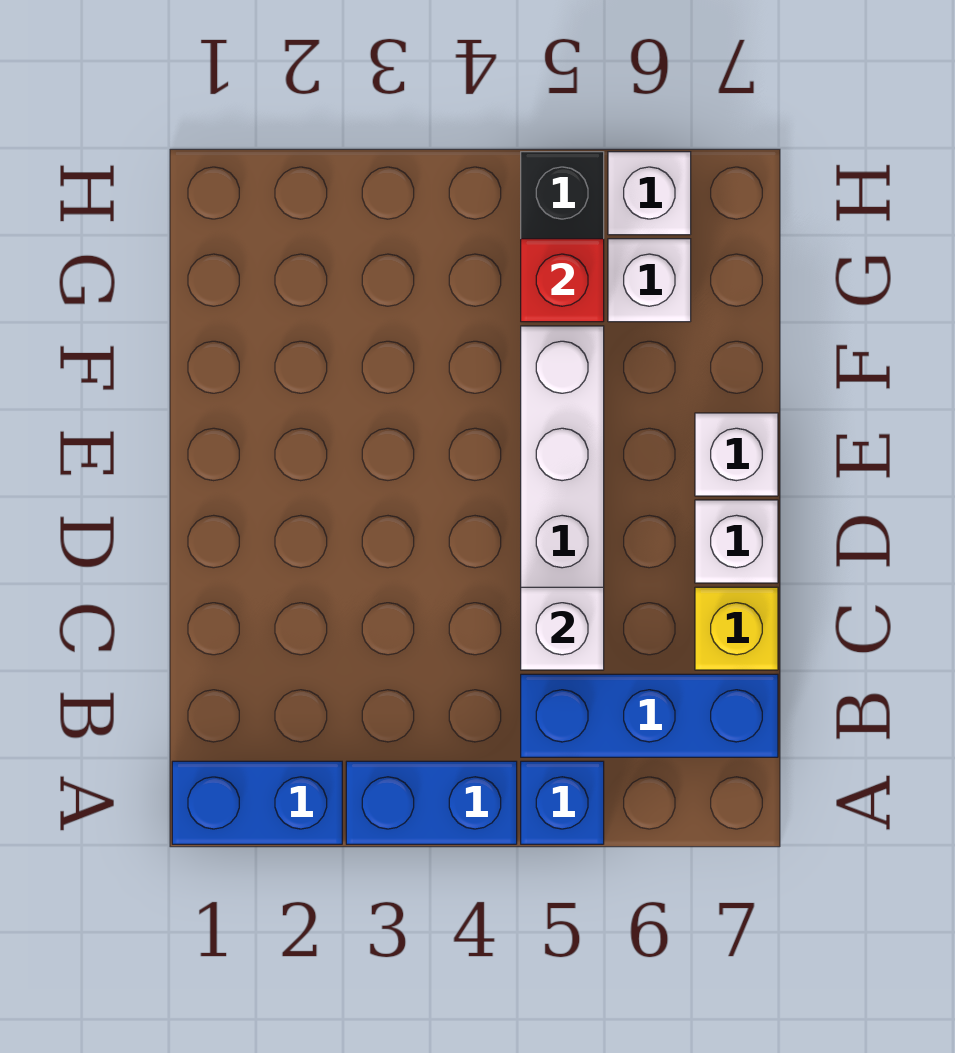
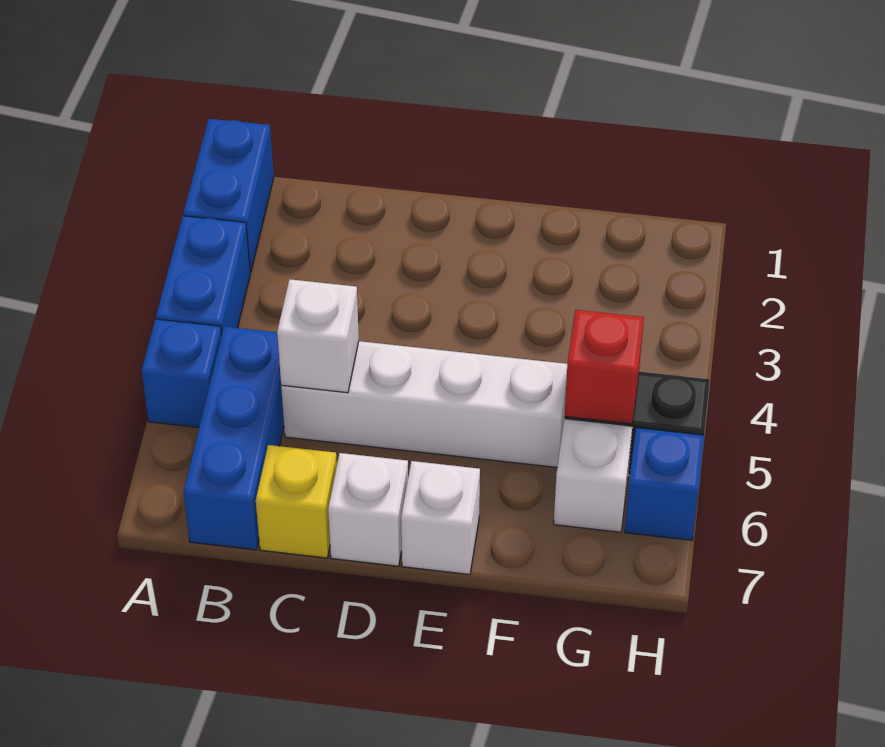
white brick H6 level 1 -> blue brick H6 level 1

